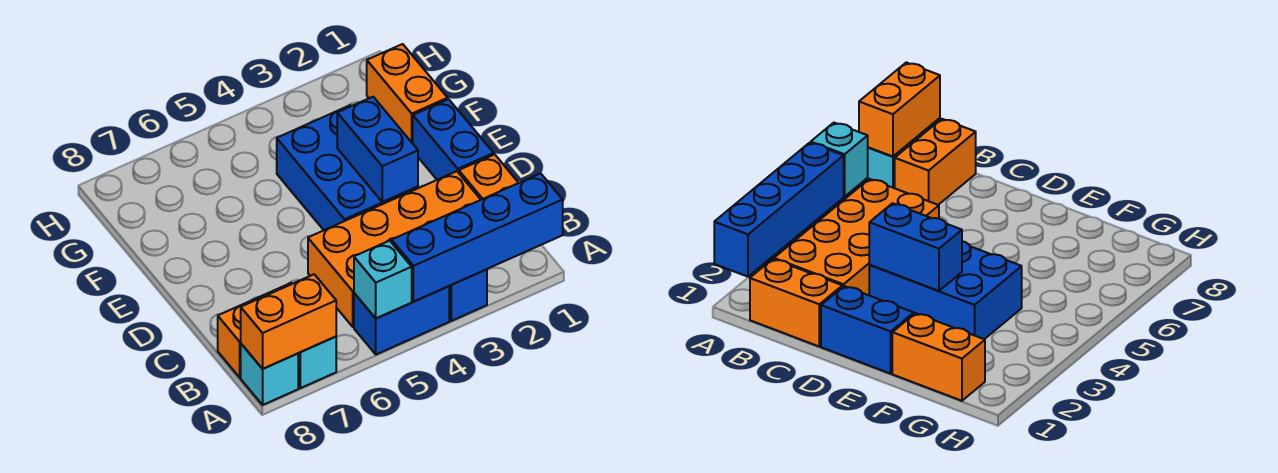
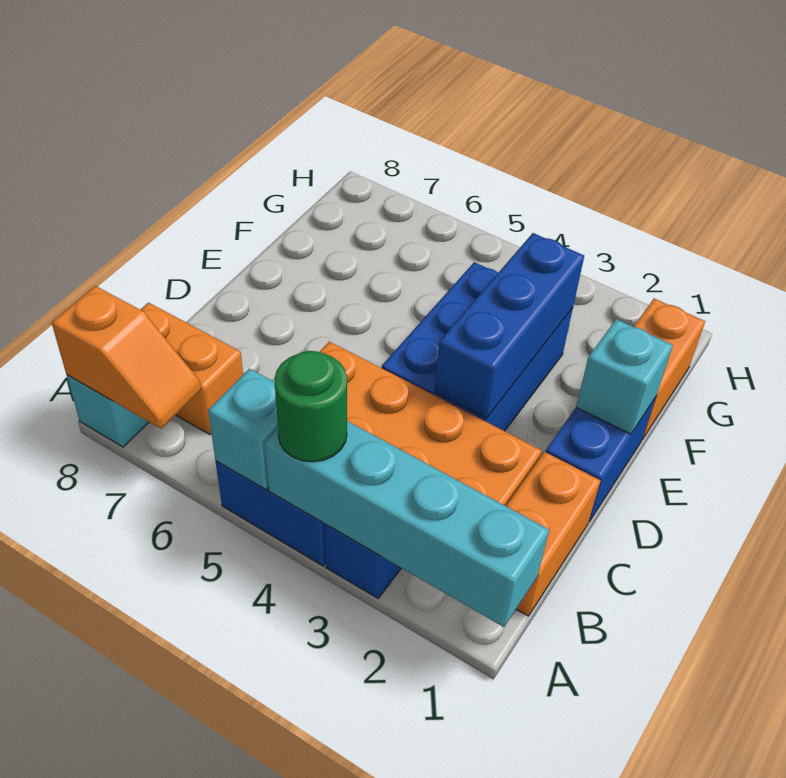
blue brick A1:A4 level 2 -> cyan brick A1:A4 level 2
none -> green round brick A4 level 3
cyan brick A7 level 1 -> cyan brick E1 level 2
orange brick A7:A8 level 2 -> orange slope A7:A8 level 2 top 8
blue brick D3:E3 level 2 -> blue brick D3:F3 level 2

